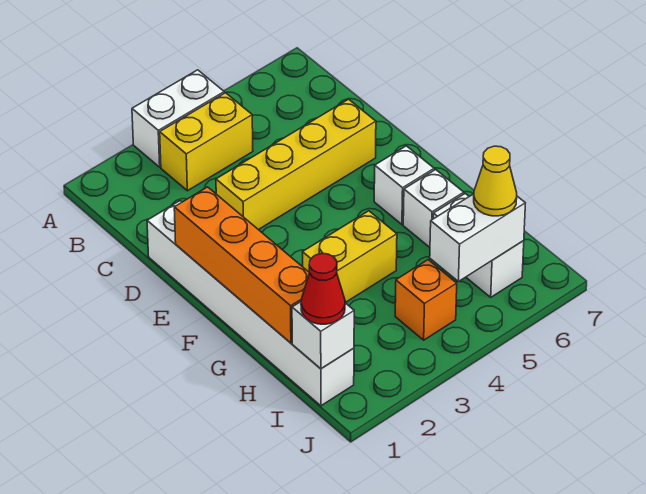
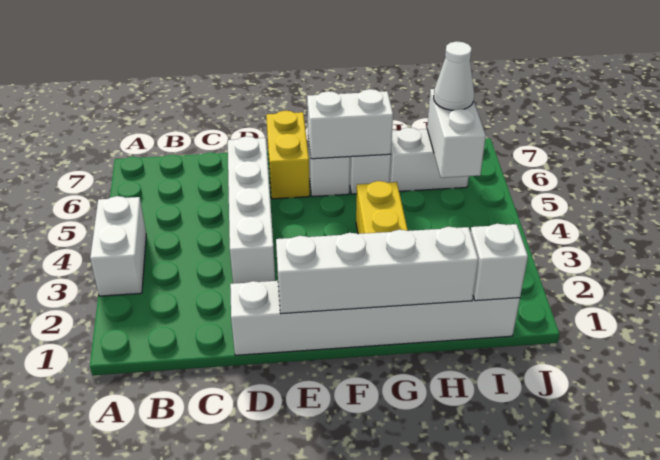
yellow brick B3:B4 level 1 -> yellow brick E6:E7 level 1
yellow brick D3:D6 level 1 -> white brick D3:D6 level 1
orange brick E1:H1 level 2 -> white brick E1:H1 level 2
none -> white brick F6:G6 level 2
red cone I1 level 3 -> none
orange brick I4 level 1 -> none
yellow cone I6 level 3 -> white cone I6 level 3

